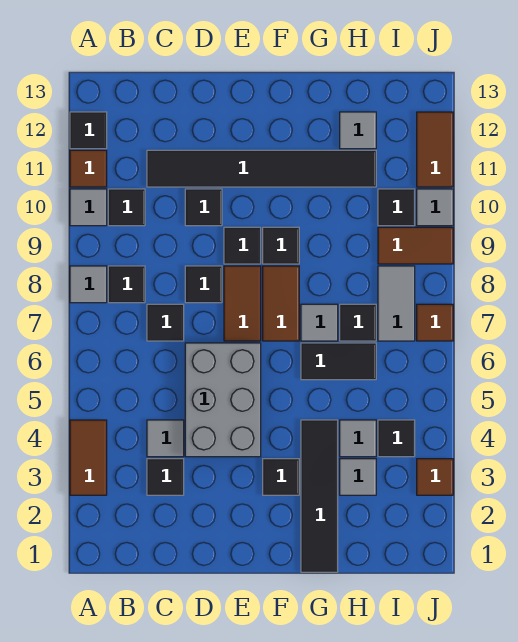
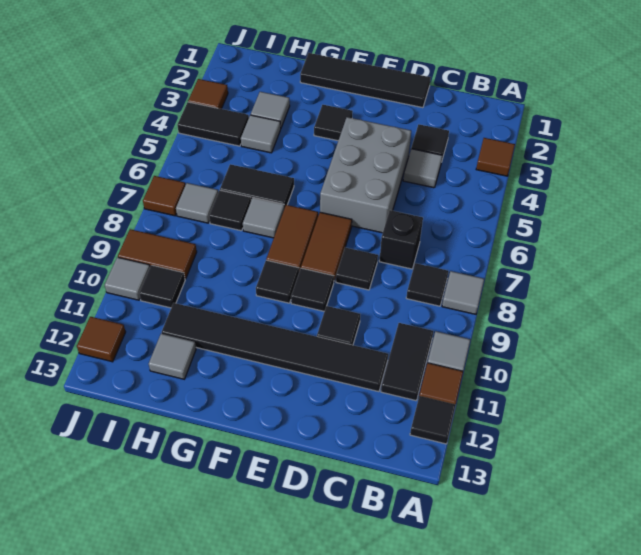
brown tile A3:A4 level 1 -> brown tile A3 level 1
black tile B10 level 1 -> black tile B10:B11 level 1
black tile C7 level 1 -> black brick C7 level 1
black tile G1:G4 level 1 -> black tile D1:G1 level 1
black tile I4 level 1 -> black tile I4:J4 level 1
grey tile I7:I8 level 1 -> grey tile I7 level 1
brown tile J11:J12 level 1 -> brown tile J12 level 1

